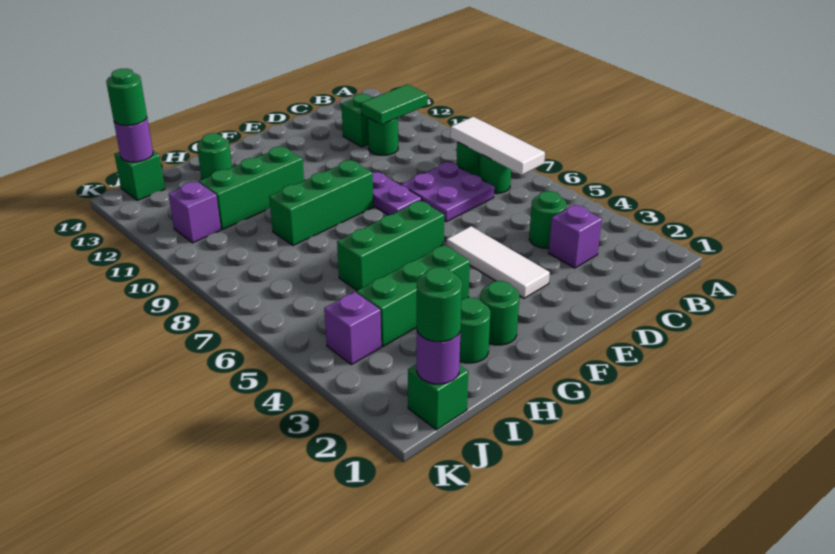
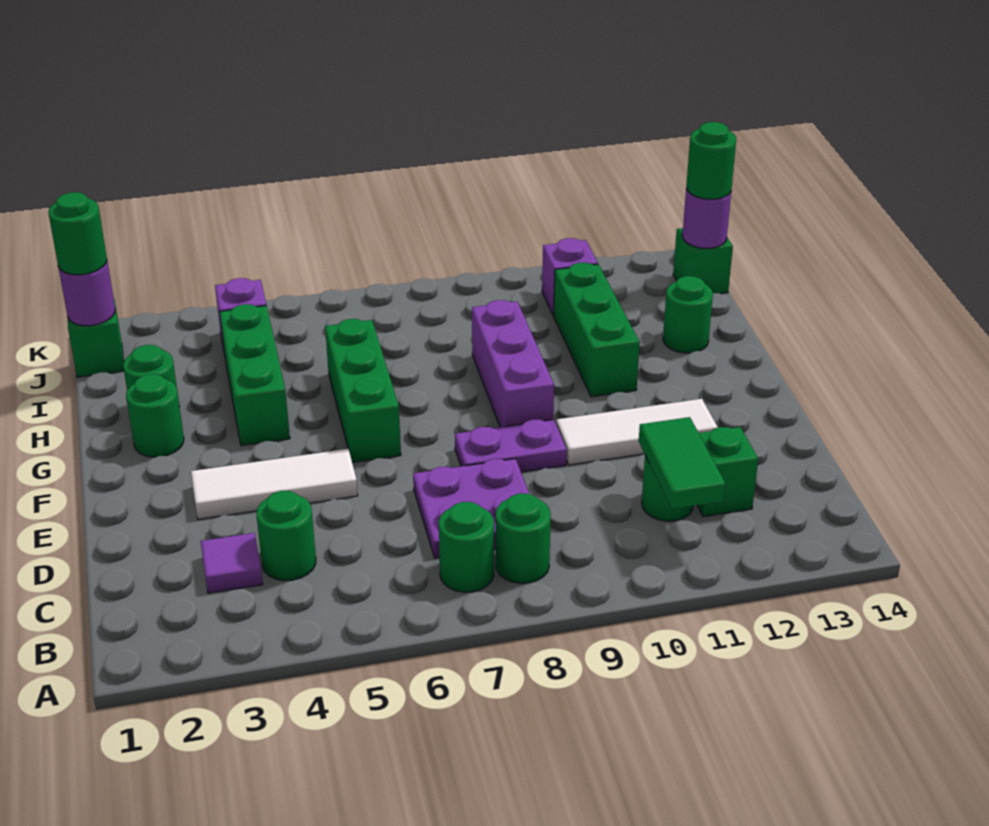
white tile B6:B8 level 2 -> white tile E10:E12 level 1
purple brick C3 level 1 -> purple tile C3 level 1
green brick F9:H9 level 1 -> purple brick F9:H9 level 1

